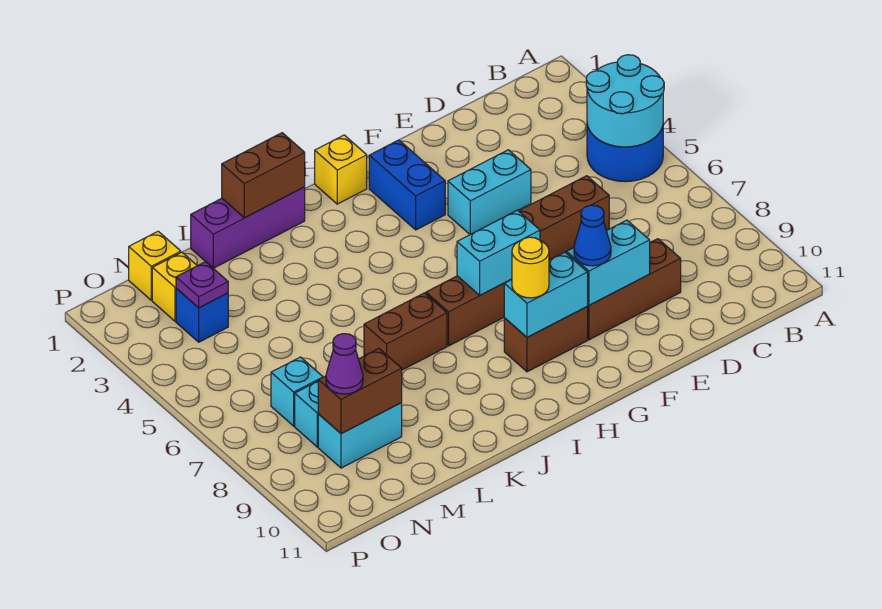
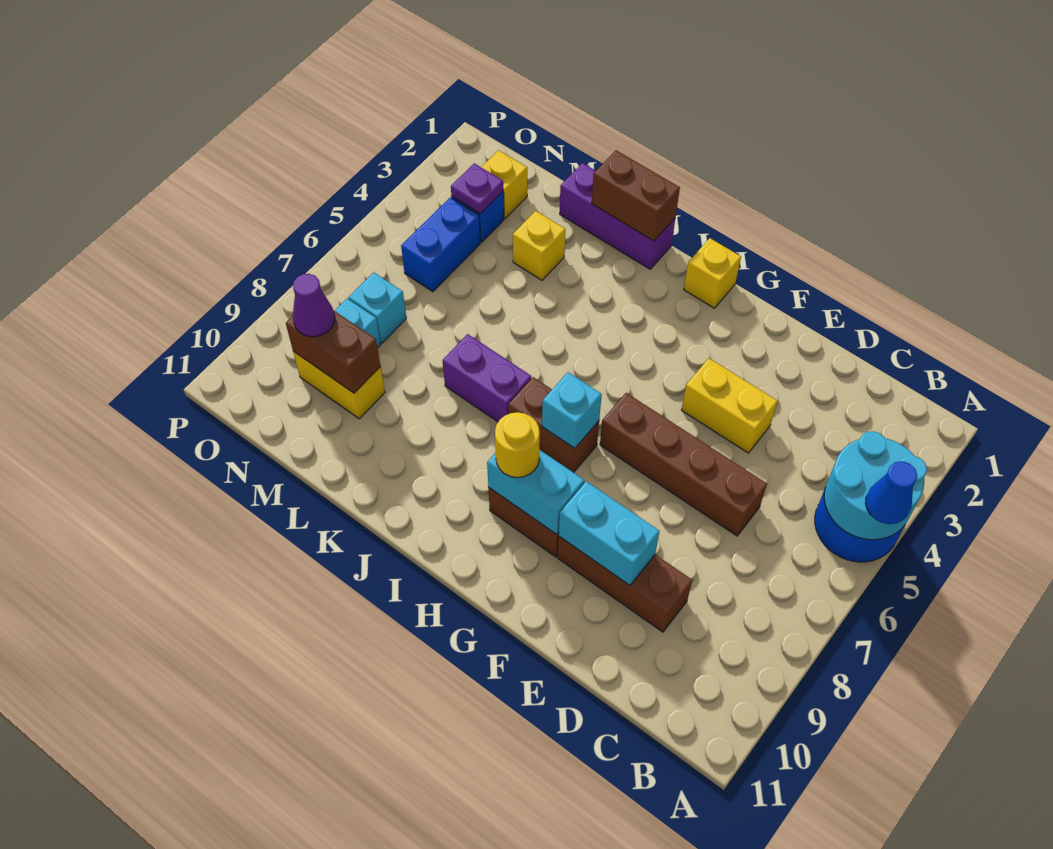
cyan brick E4:F4 level 1 -> yellow brick E4:F4 level 1
blue cone F9 level 3 -> blue cone A5 level 3
blue brick G2:G3 level 1 -> blue brick N4:N5 level 1
cyan brick G7:H7 level 2 -> cyan brick H7 level 2
brown brick J7:K7 level 1 -> purple brick J7:K7 level 1
cyan brick M9:N9 level 1 -> yellow brick M9:N9 level 1
yellow brick N1 level 1 -> yellow brick L3 level 1

